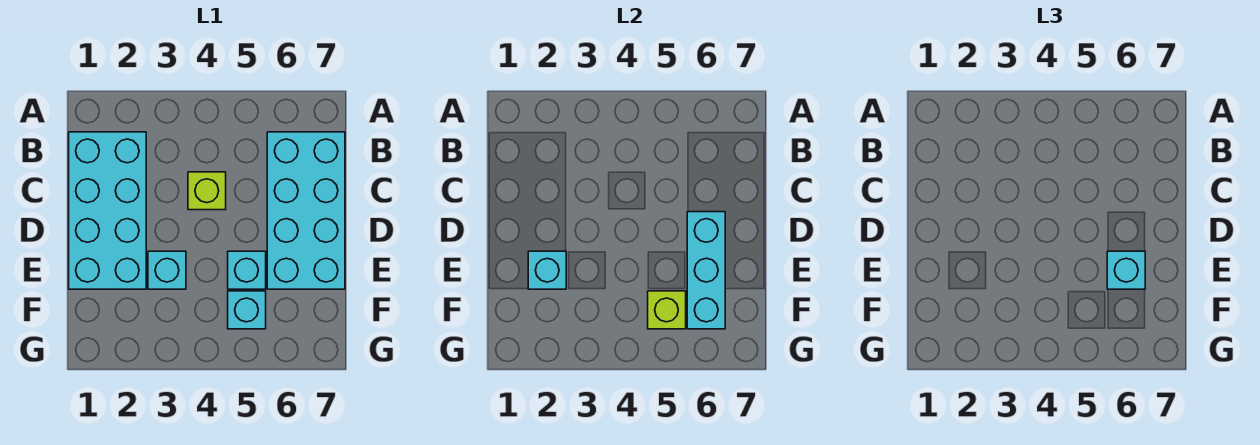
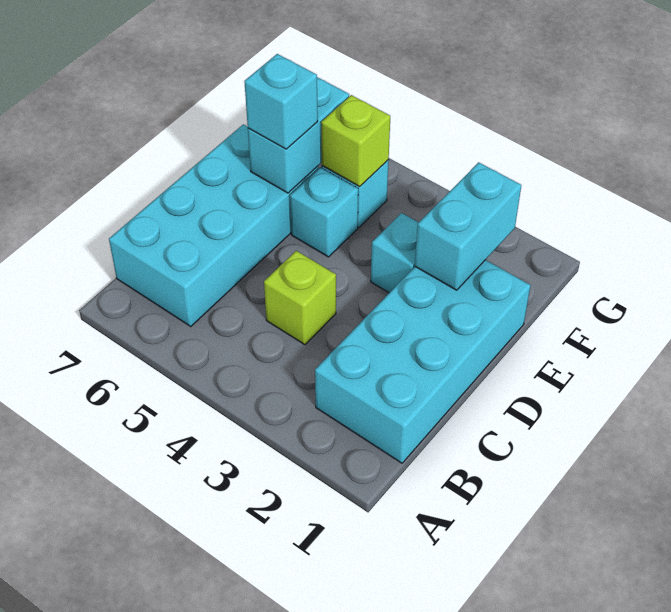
cyan brick D6:F6 level 2 -> cyan brick E6:F6 level 2
cyan brick E2 level 2 -> cyan brick E2:F2 level 2

